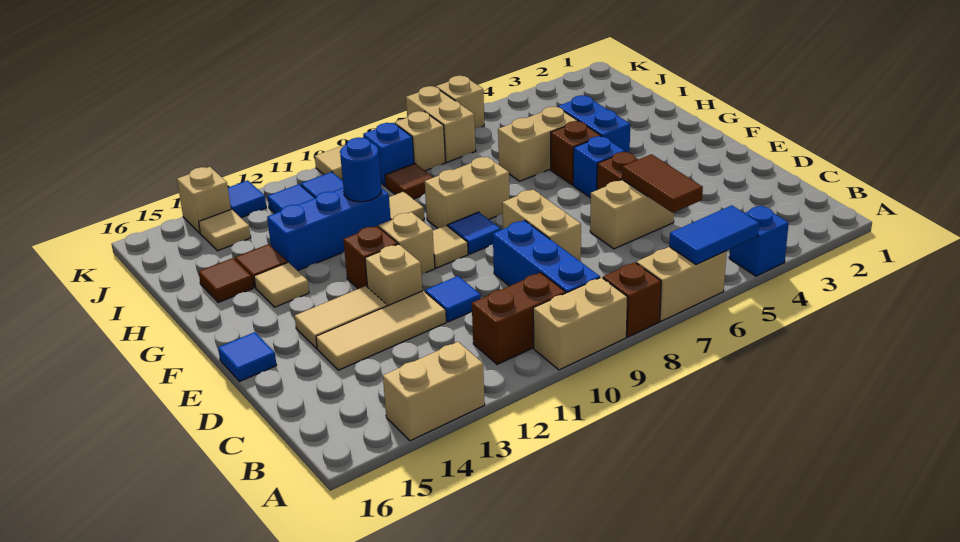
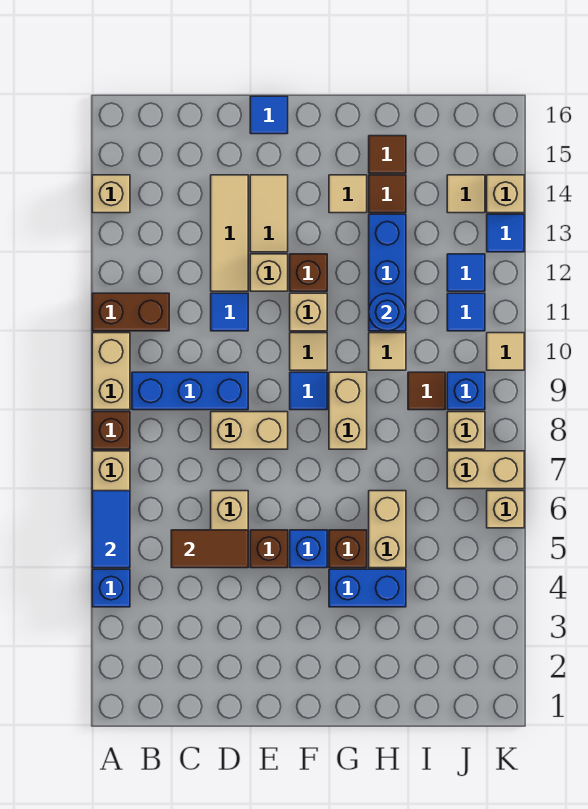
tan brick A13:A14 level 1 -> tan brick A14 level 1
brown brick B10:B11 level 1 -> brown brick A11:B11 level 1

